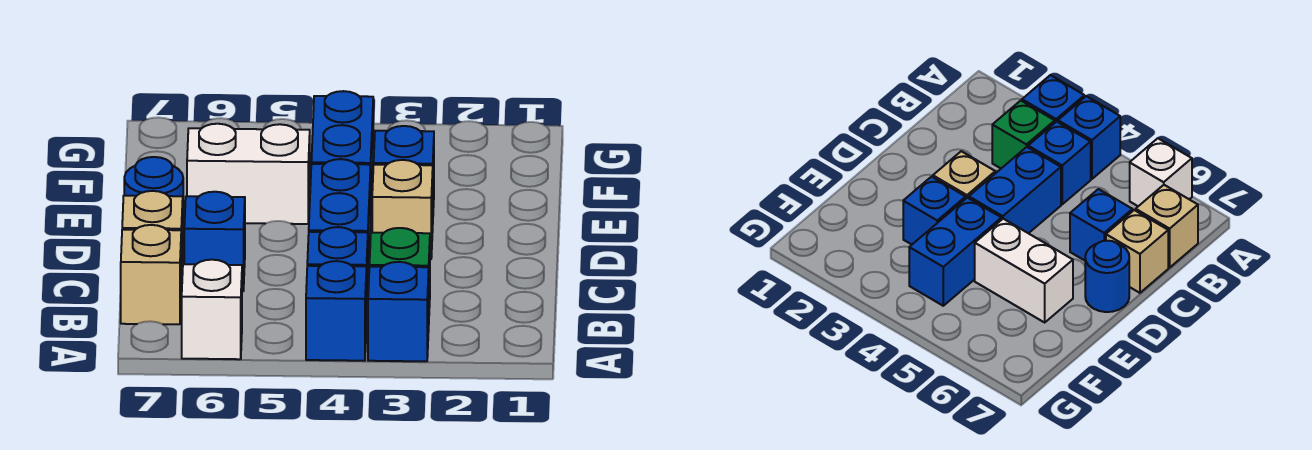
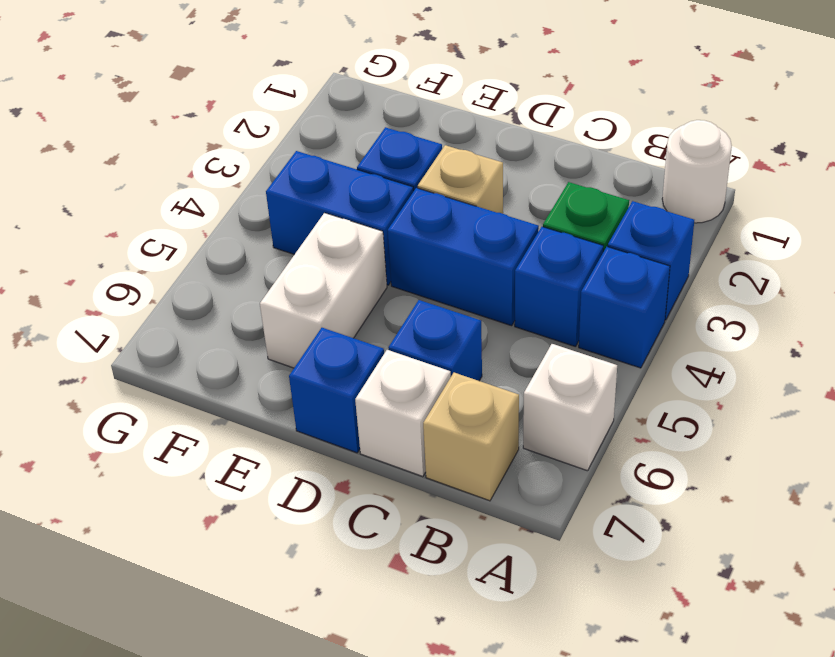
none -> white round brick A1 level 1
tan brick C7 level 1 -> white brick C7 level 1
blue round brick D7 level 1 -> blue brick D7 level 1

